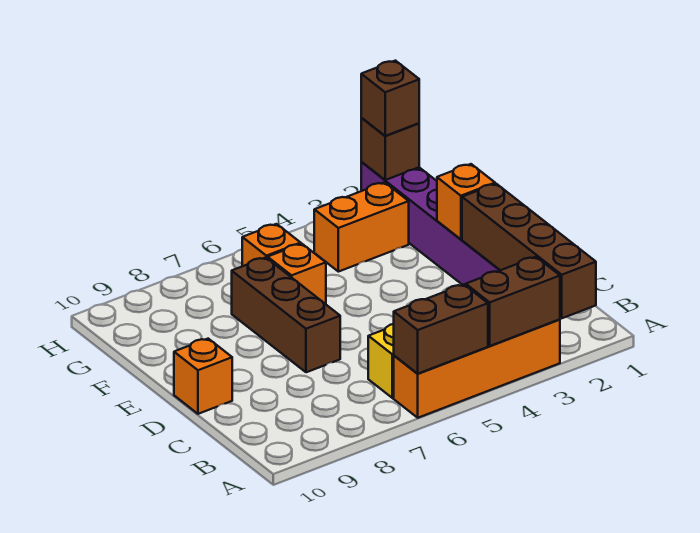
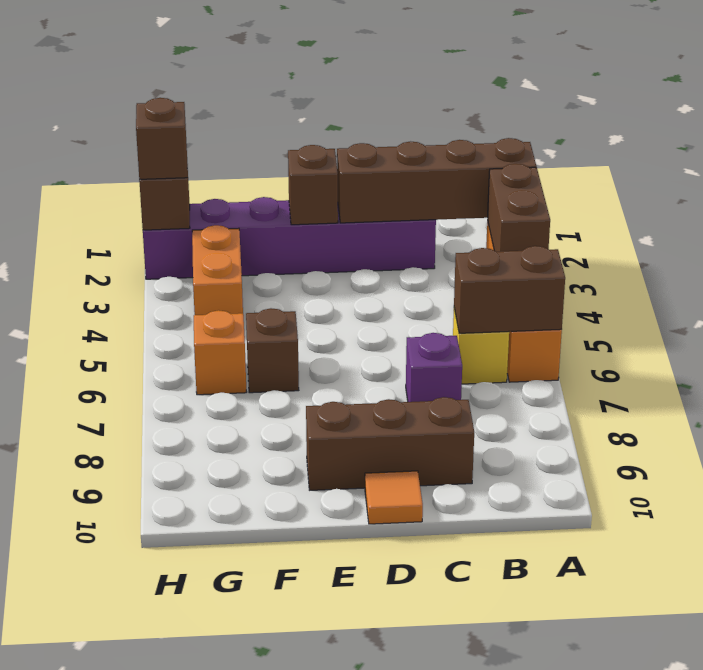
brown brick A5:A6 level 2 -> brown brick A6:B6 level 2
none -> purple brick C7 level 1
brown brick D7:F7 level 1 -> brown brick C9:E9 level 1
orange brick D10 level 1 -> orange tile D10 level 1
orange brick E2 level 2 -> brown brick E2 level 2
orange brick F6 level 1 -> brown brick F6 level 1

